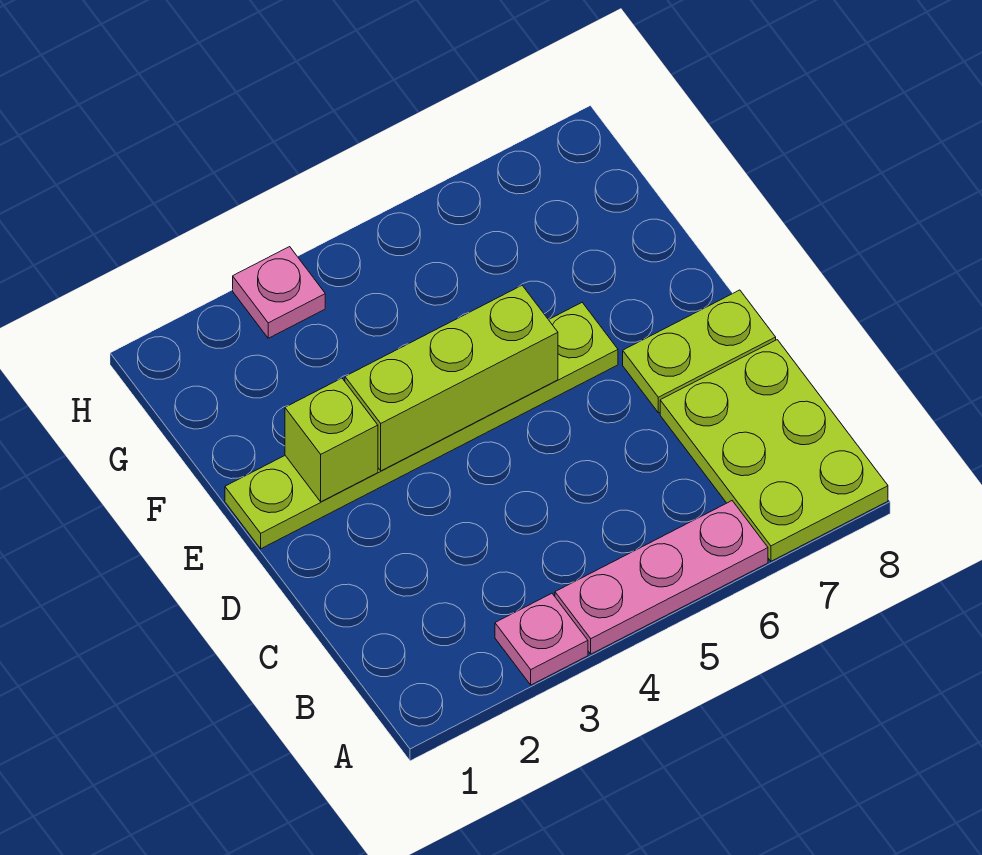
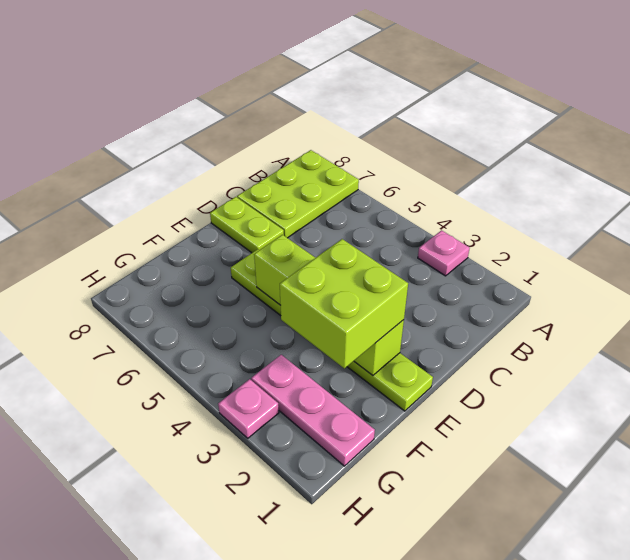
pink plate A4:A6 level 1 -> pink plate G1:G3 level 1
none -> lime brick E2:F3 level 3

